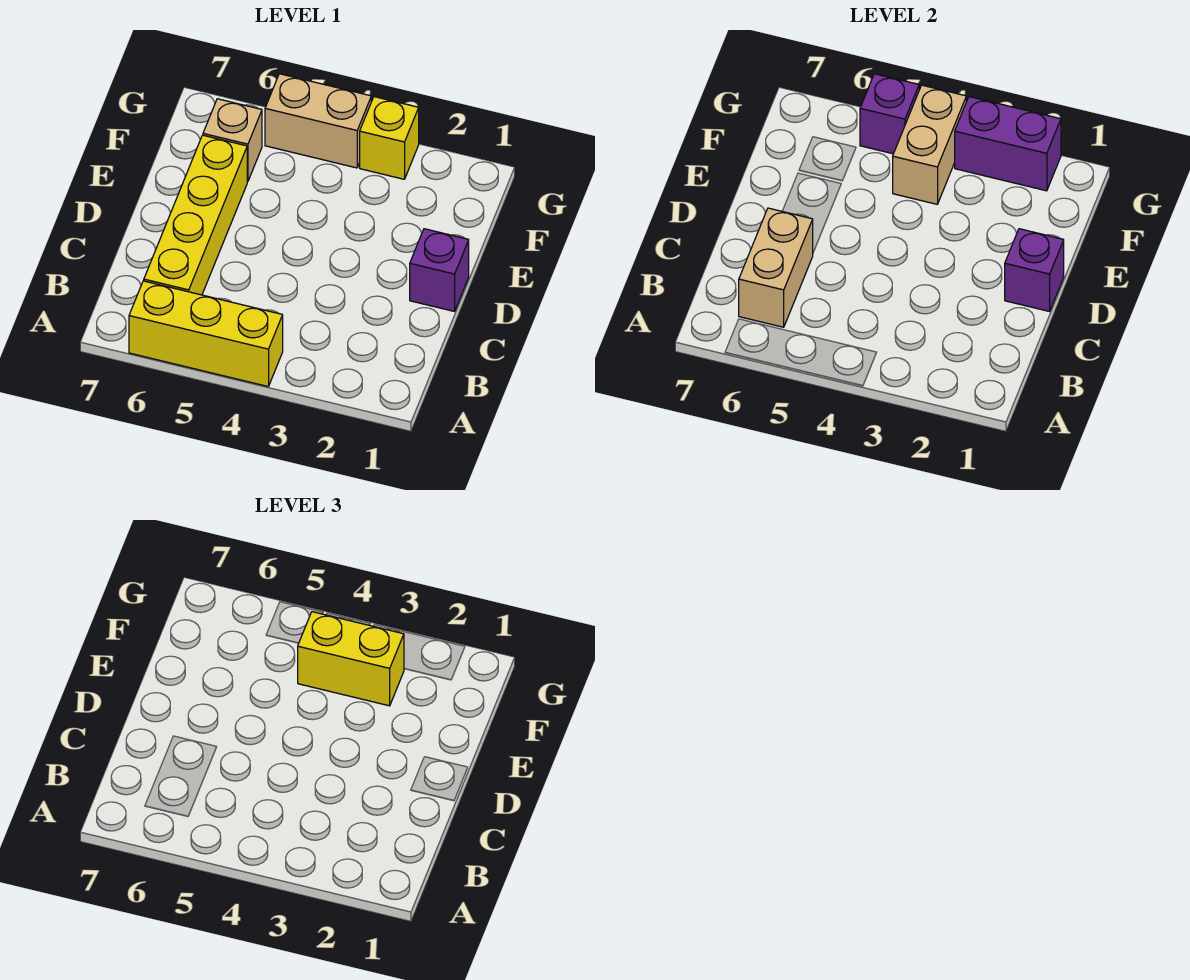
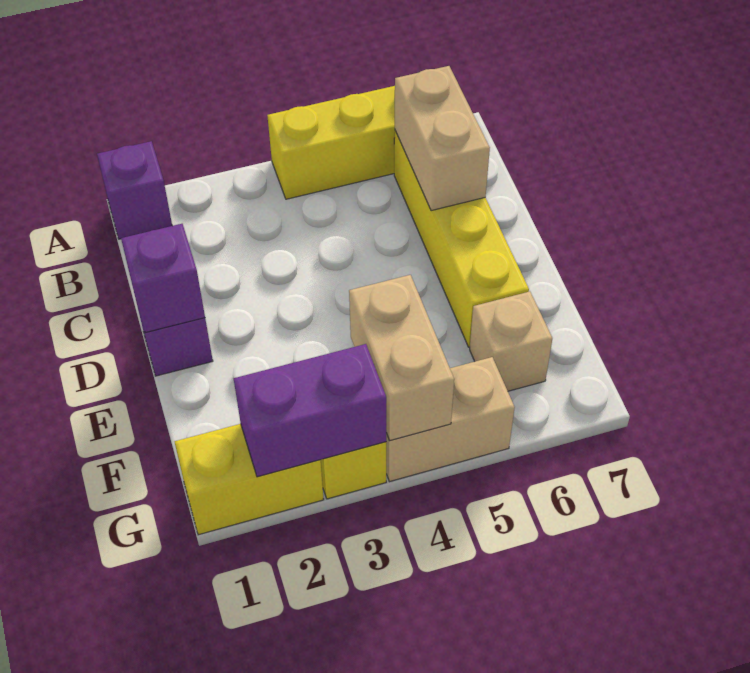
yellow brick F3:F4 level 3 -> yellow brick G1:G2 level 1
purple brick G5 level 2 -> purple brick A1 level 1

